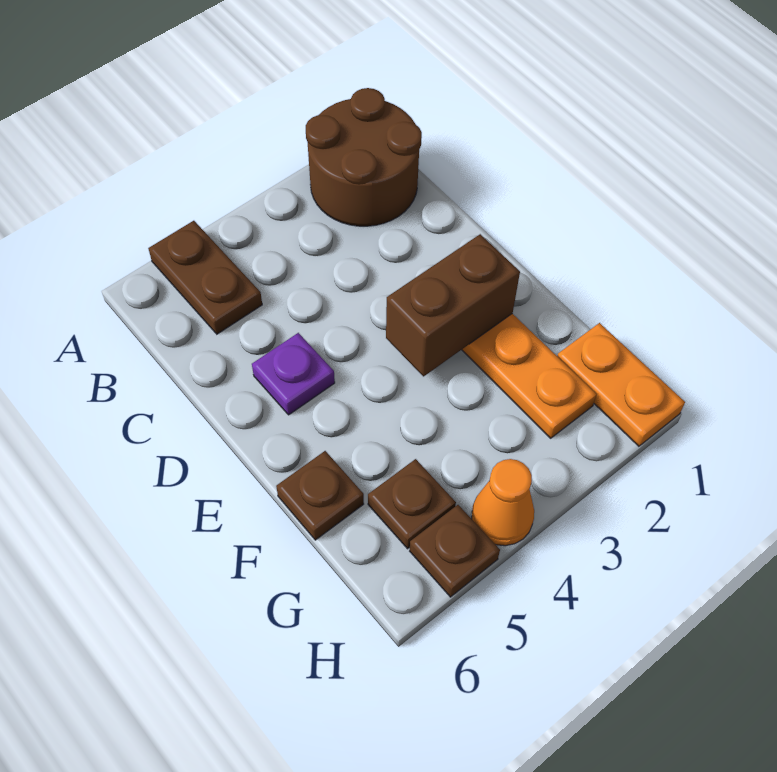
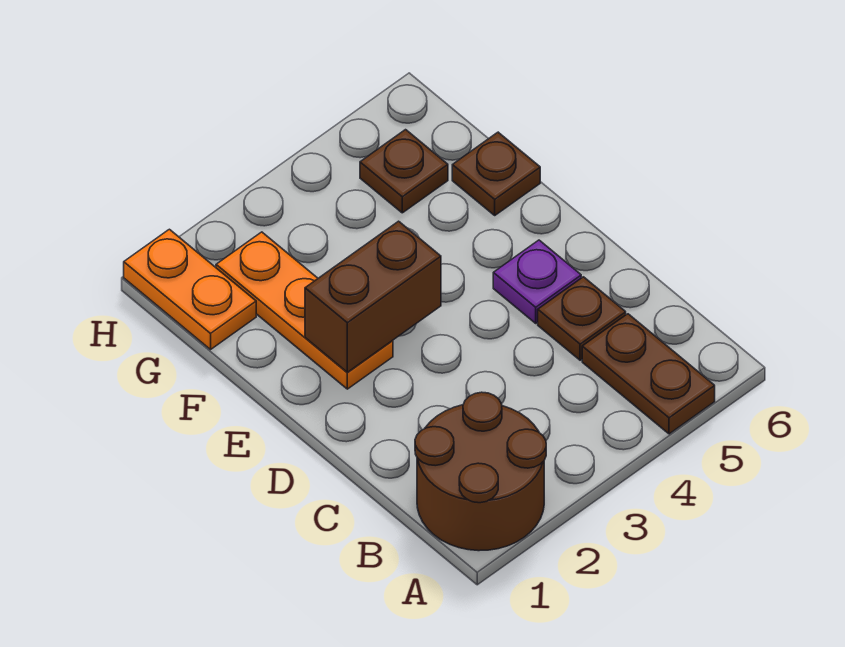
orange cone H4 level 1 -> none
brown plate H5 level 1 -> brown plate C5 level 1

